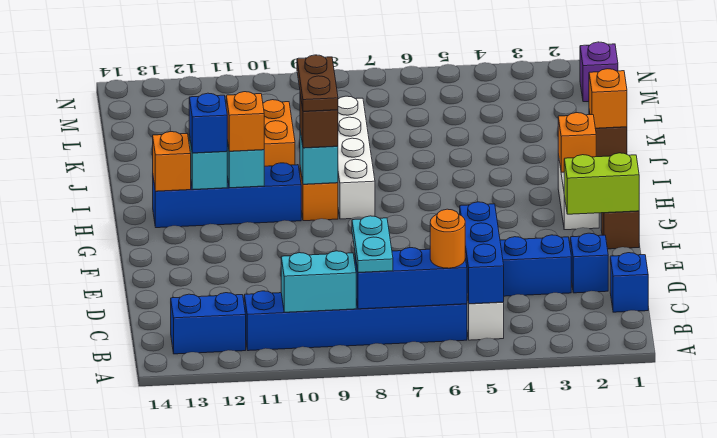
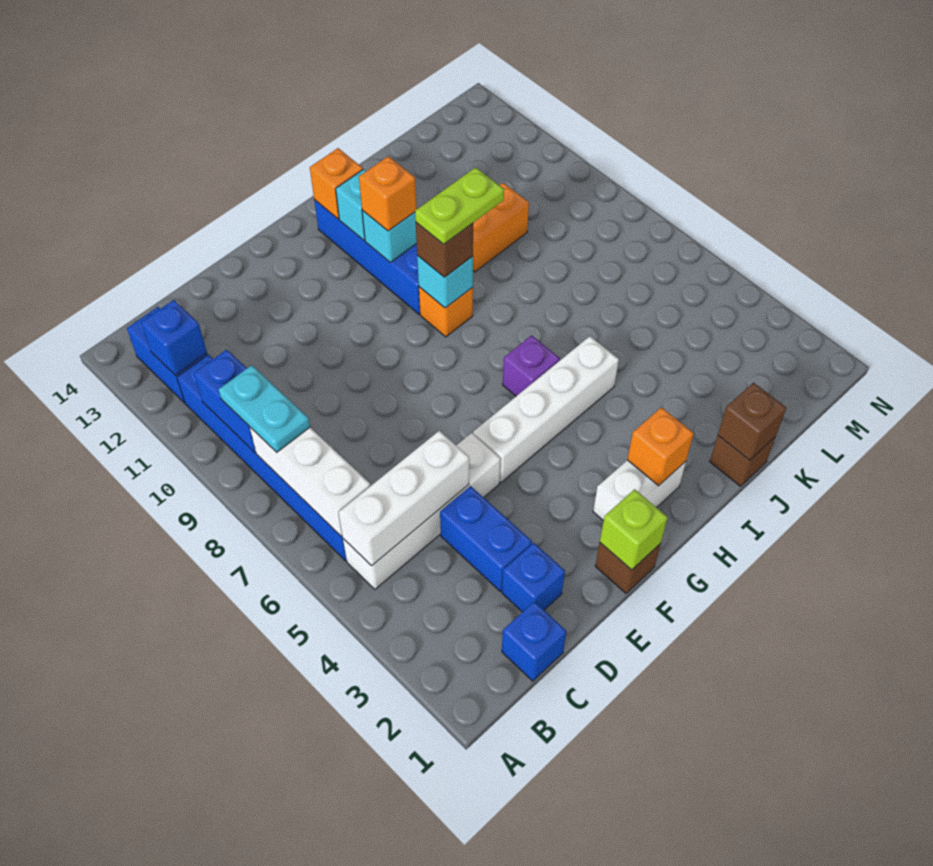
blue brick B5:D5 level 2 -> white brick B5:D5 level 2
blue brick B6:B8 level 2 -> white brick B6:B8 level 2
orange round brick B6 level 3 -> none
cyan plate B8:C8 level 3 -> cyan plate B8:B9 level 3
cyan brick B9:B10 level 2 -> blue brick B9:B10 level 2
lime brick F1:F2 level 2 -> lime brick F1 level 2
white brick H8:K8 level 1 -> white brick F5:I5 level 1
brown plate H9:I9 level 4 -> lime plate H9:I9 level 4
blue brick H12 level 3 -> blue brick B12 level 2
orange brick J1 level 2 -> brown brick J1 level 2
purple brick M1 level 1 -> purple brick H6 level 1

